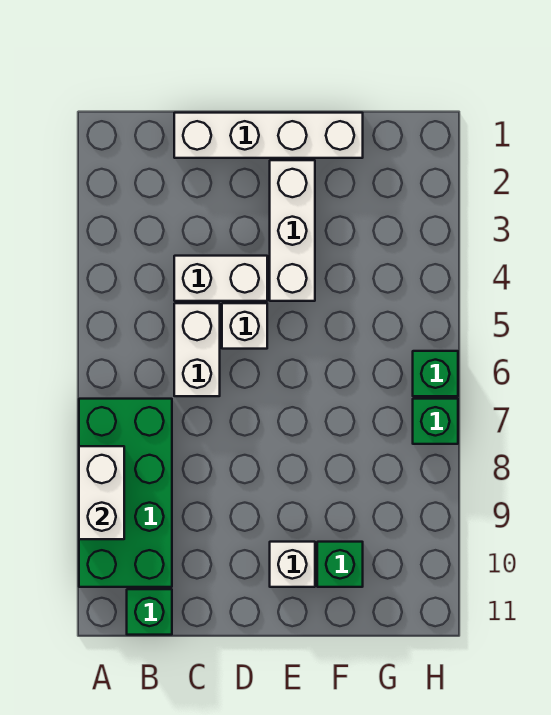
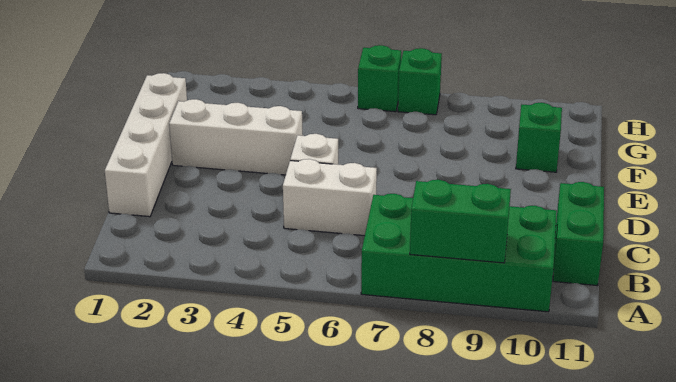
white brick A8:A9 level 2 -> green brick A8:A9 level 2
green brick B11 level 1 -> green brick B11:C11 level 1
white brick C4:D4 level 1 -> none
white brick E10 level 1 -> none

